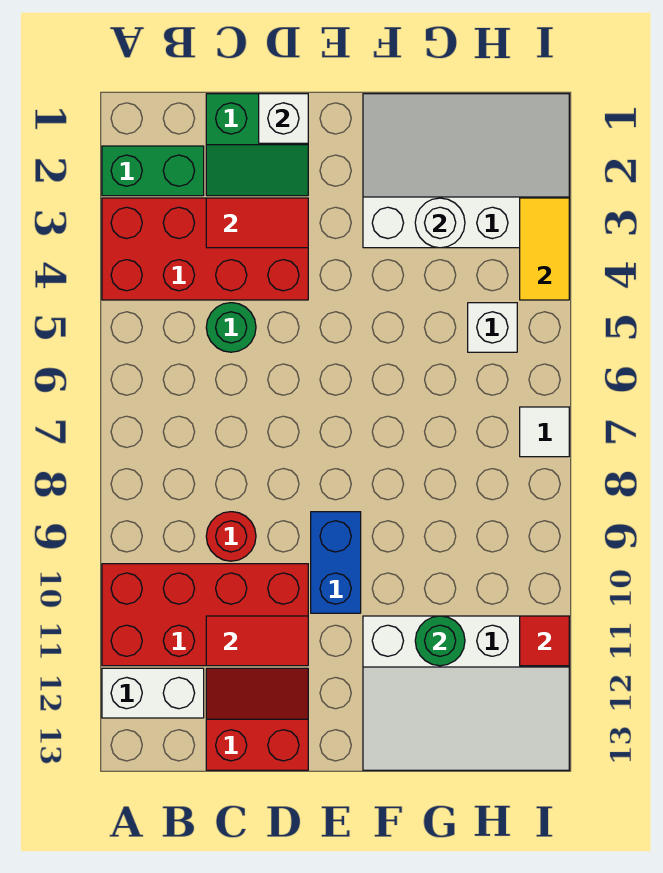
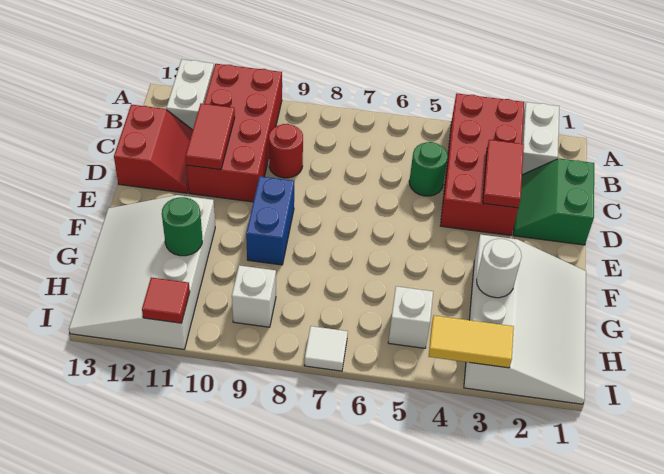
green brick A2:B2 level 1 -> white brick A2:B2 level 1
white brick D1 level 2 -> white brick H9 level 1
blue brick E9:E10 level 1 -> blue brick E9:F9 level 1

